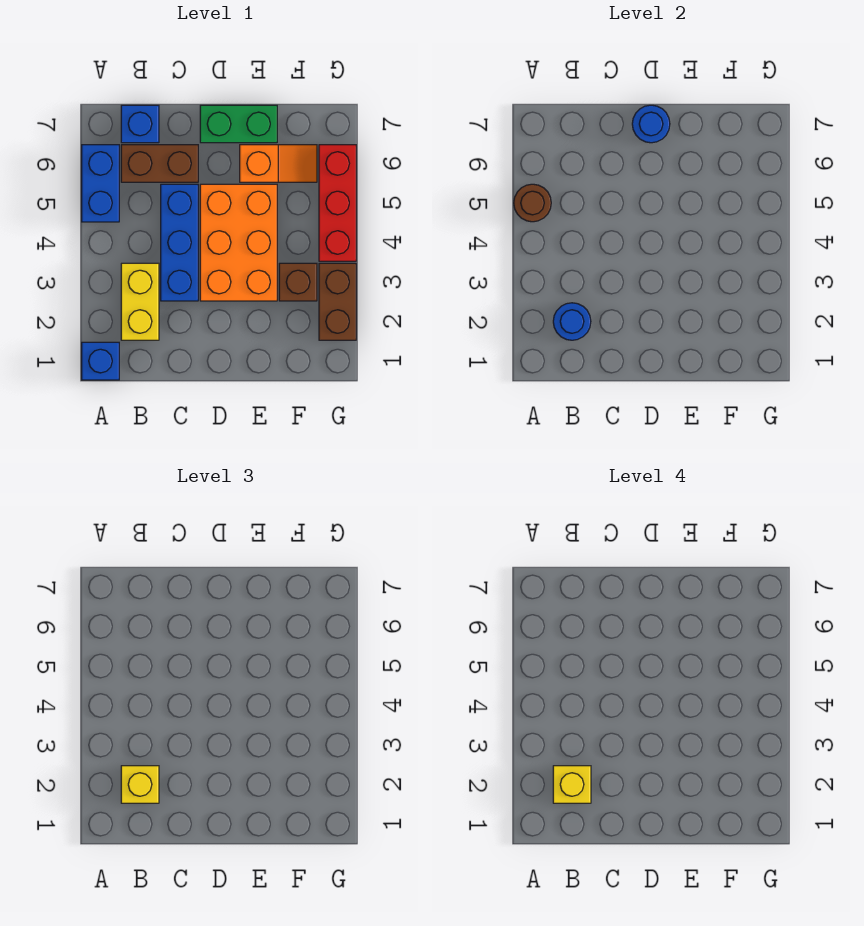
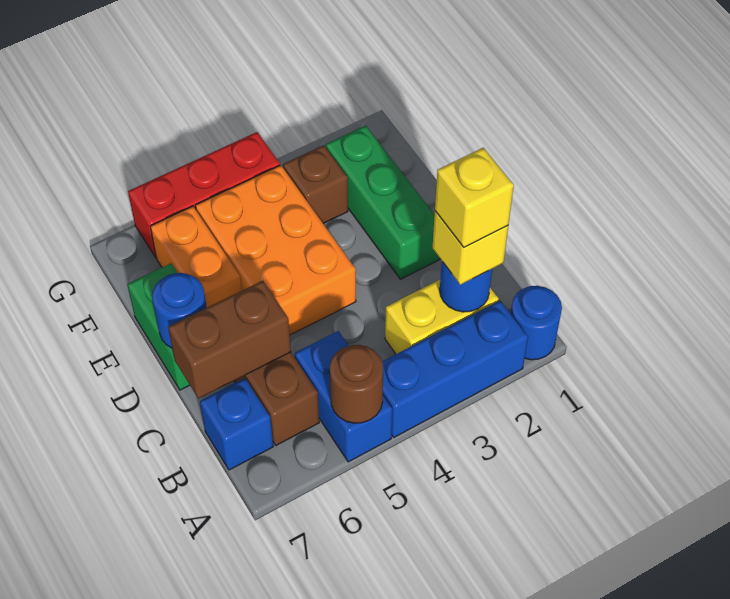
blue brick A1 level 1 -> blue round brick A1 level 1
blue brick A5:A6 level 1 -> blue brick A5:B5 level 1
blue brick C3:C5 level 1 -> blue brick A2:A4 level 1
none -> green brick D2:F2 level 1
orange brick D3:E5 level 1 -> orange brick D4:F5 level 1
orange slope E6:F6 level 1 top E -> orange brick E6:F6 level 1
brown brick G2:G3 level 1 -> brown brick C6:C7 level 2

